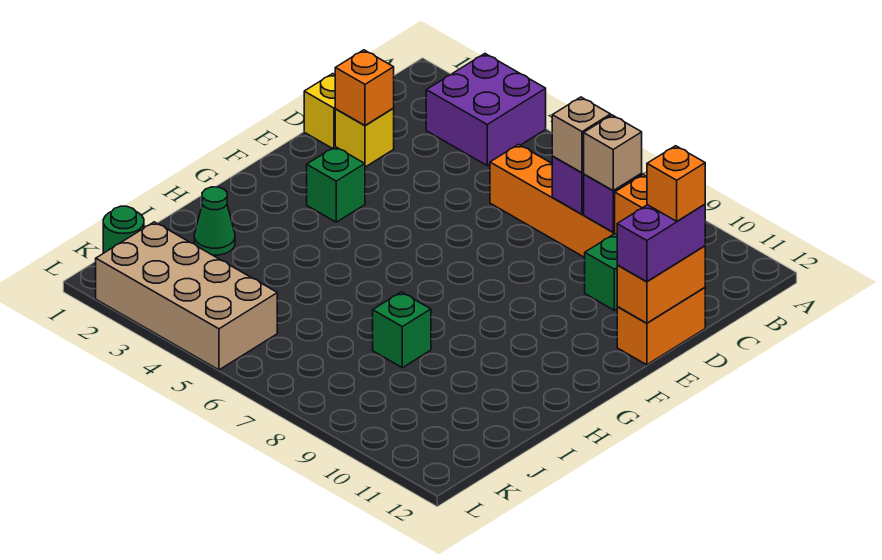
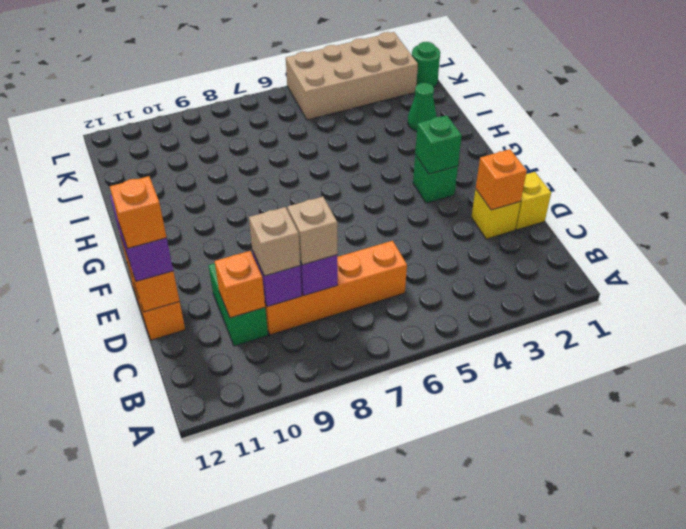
purple brick A3:B4 level 1 -> none
green brick I8 level 1 -> green brick F3 level 2

